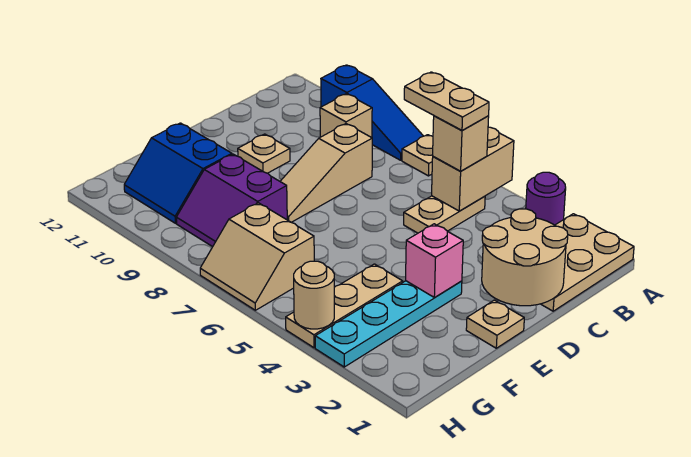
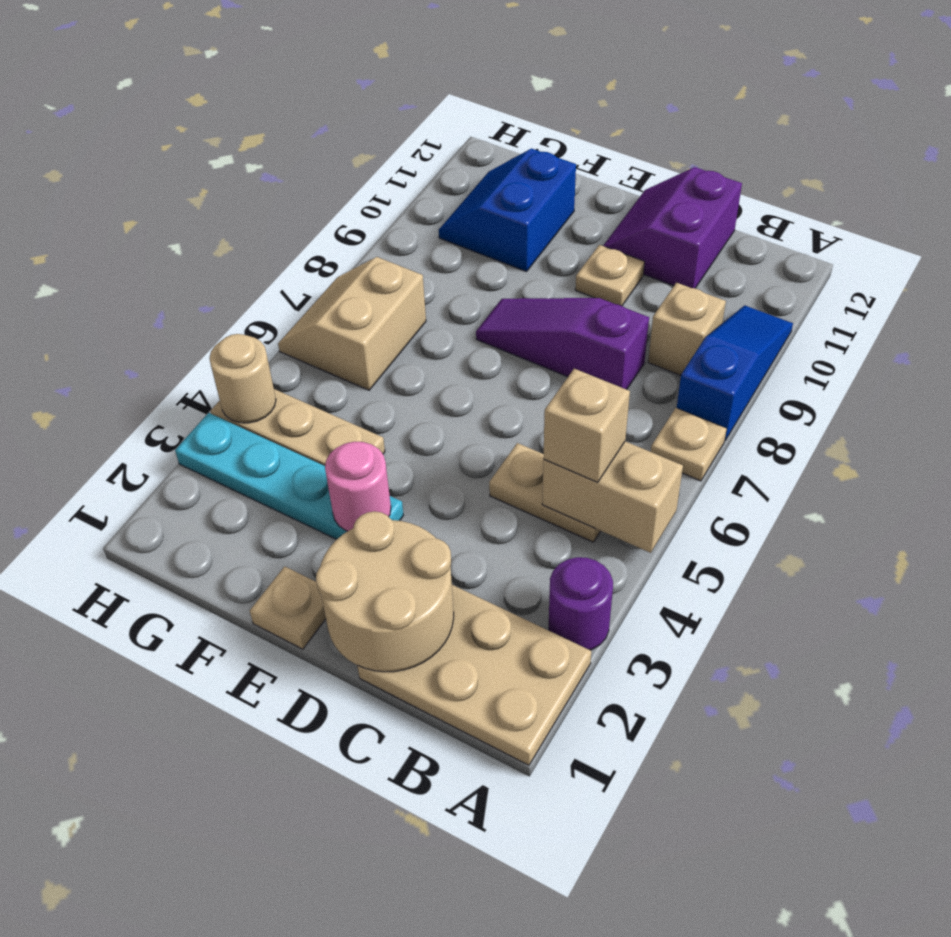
blue slope A8:A10 level 1 top 10 -> blue slope A8:A10 level 1 top 8
tan plate B5:B6 level 4 -> none
tan slope C8:E8 level 1 top C -> purple slope C8:E8 level 1 top C
pink brick E3 level 2 -> pink round brick E3 level 2
purple slope F8:G9 level 1 top F -> purple slope C11:D12 level 1 top C

